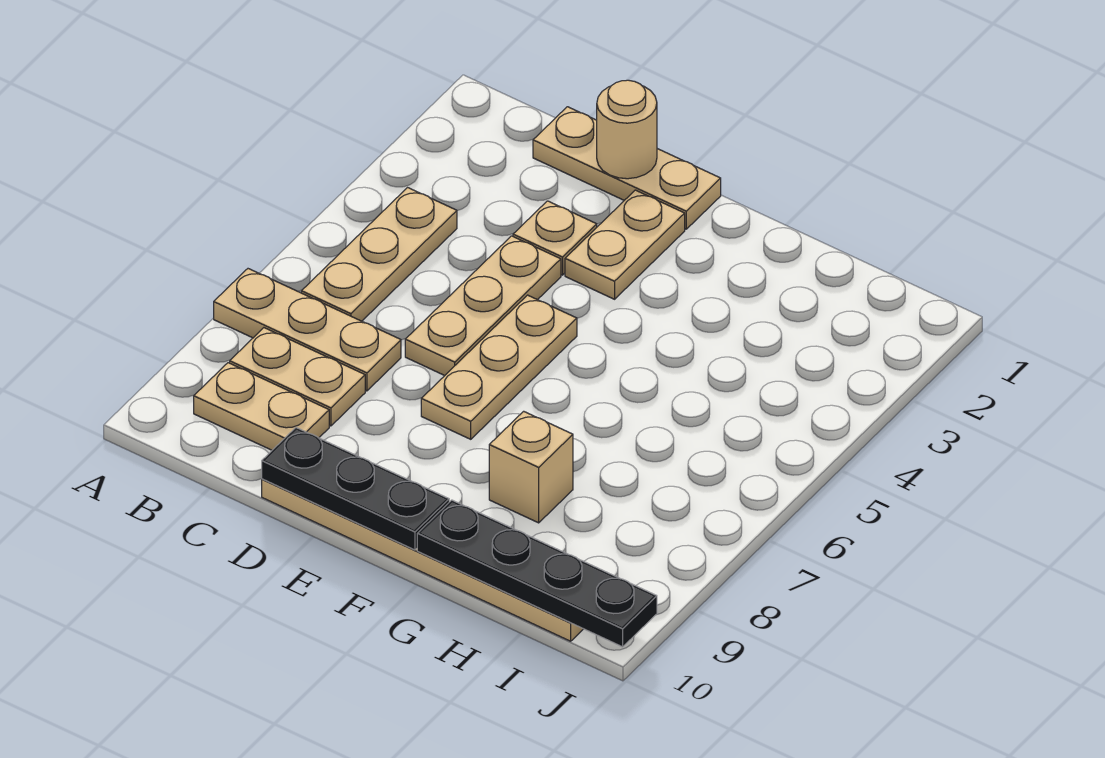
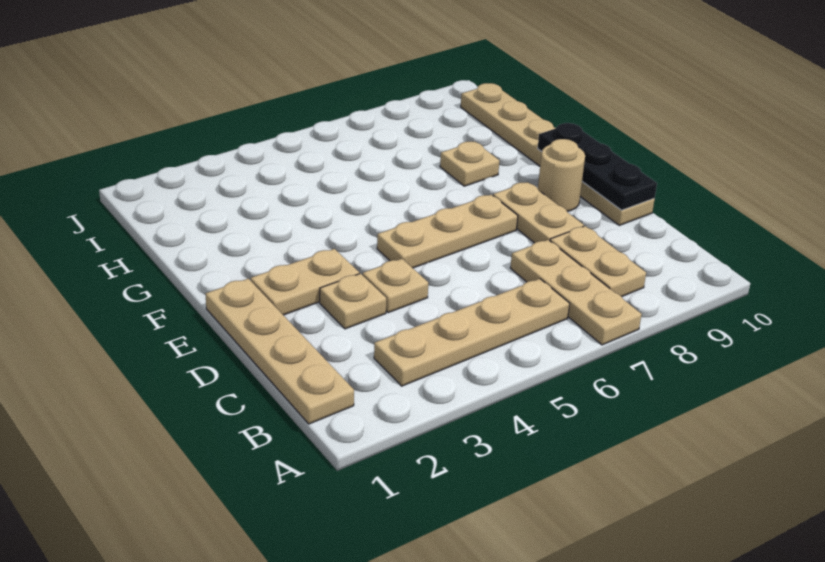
tan plate B4:B6 level 1 -> tan plate B3:B6 level 1
tan plate B9:C9 level 1 -> tan plate D8:E8 level 1
tan plate C1:E1 level 1 -> tan plate B1:E1 level 1
tan round brick D1 level 2 -> tan round brick E9 level 1
tan plate D4:D6 level 1 -> tan plate D4 level 1
tan brick G8 level 1 -> tan plate G8 level 1
black plate G10:J10 level 2 -> none

